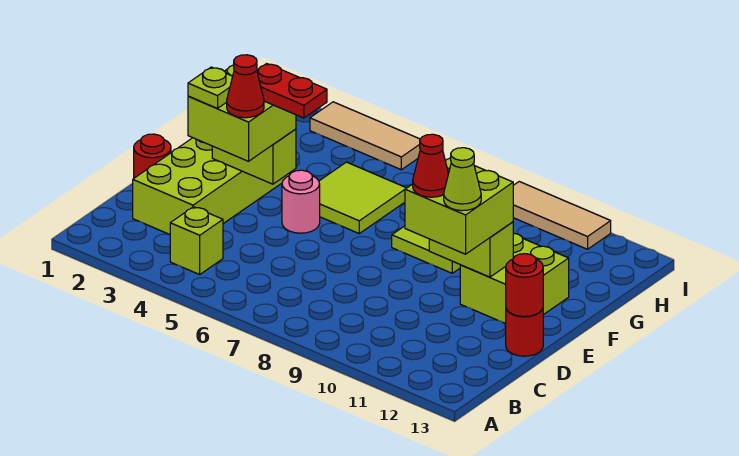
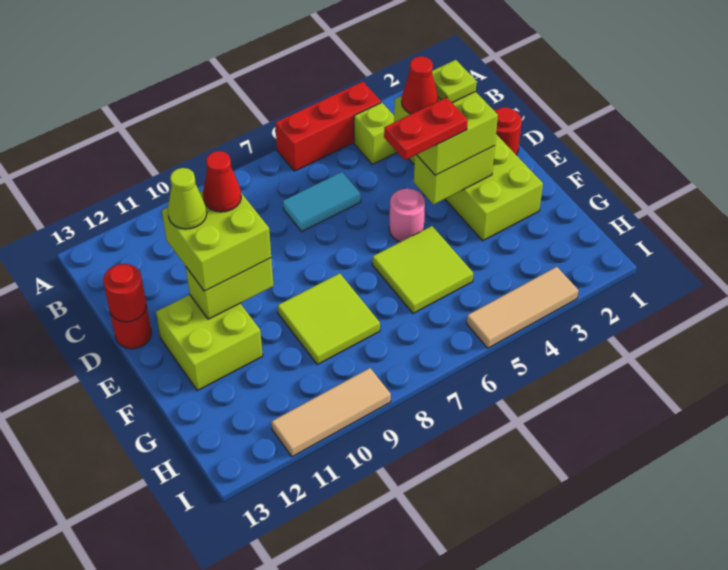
none -> red brick A4:A6 level 1
none -> cyan tile C6:C7 level 1

